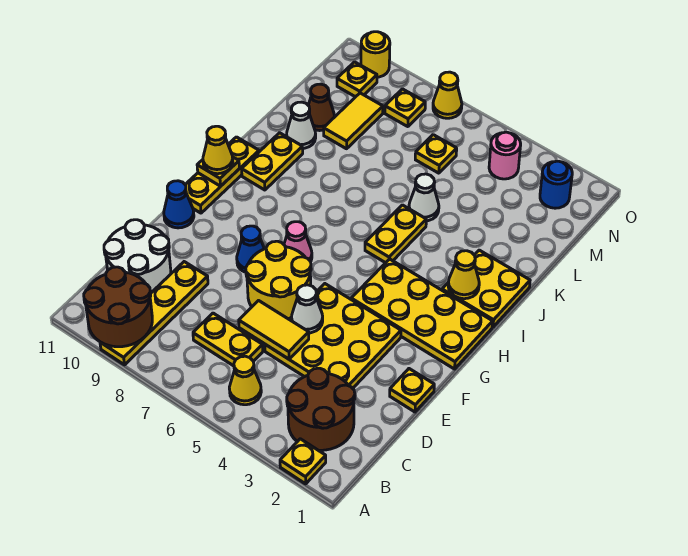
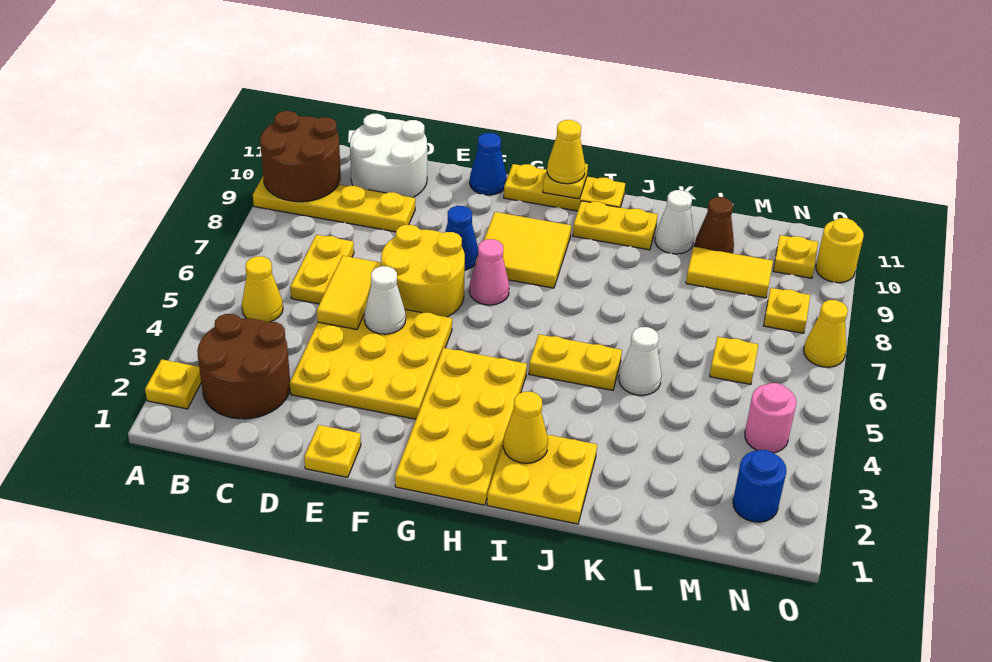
none -> yellow tile G8:H9 level 1

